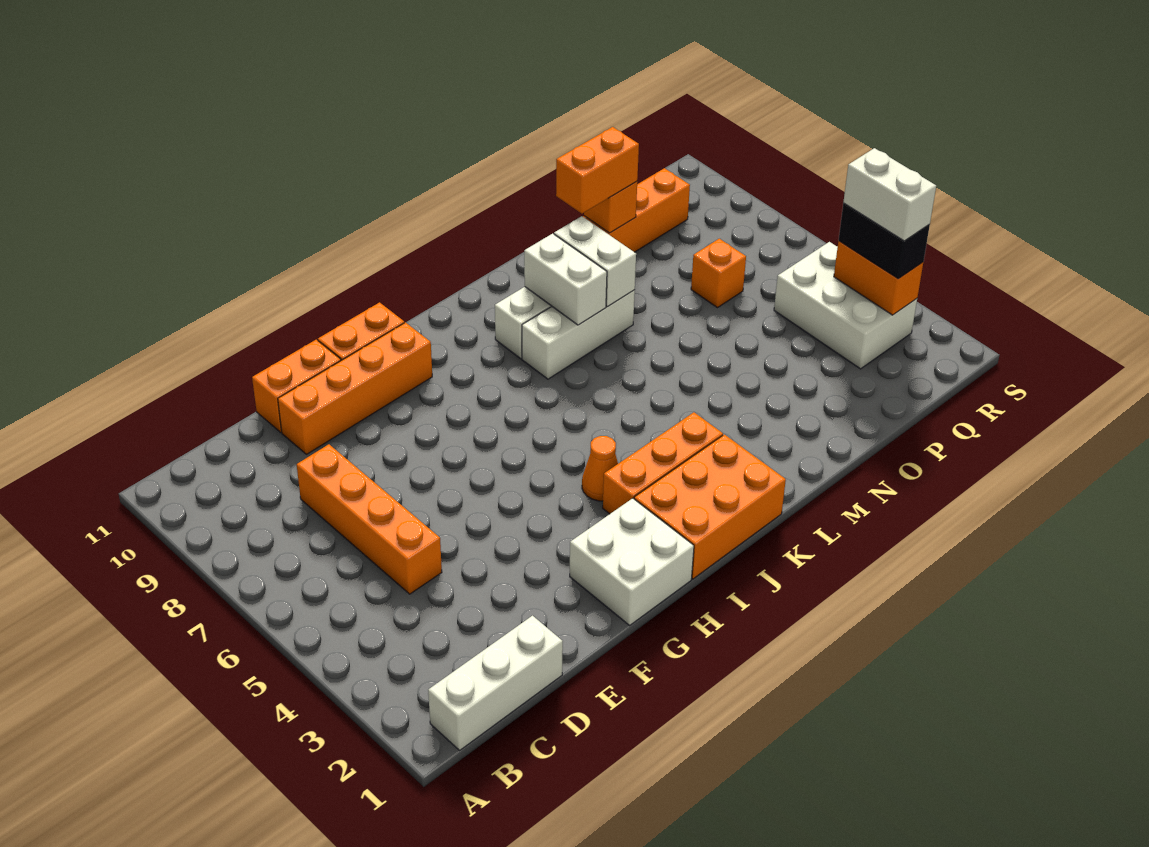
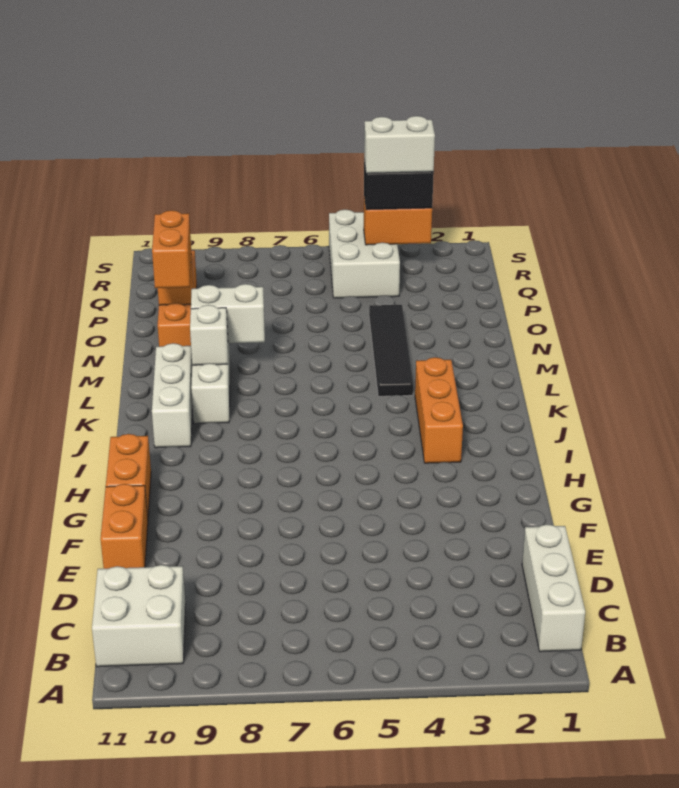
orange brick D5:D8 level 1 -> none
orange brick E10:H10 level 1 -> none
white brick G1:H2 level 1 -> white brick B10:C11 level 1
orange brick I1:K2 level 1 -> none
orange cone I4 level 1 -> none
white brick K8:M8 level 1 -> white brick J10:L10 level 1
none -> black tile L4:O4 level 1
white brick L8:L9 level 2 -> white brick L9 level 2
orange brick P7 level 1 -> none
white brick Q3:R5 level 1 -> white brick Q4:S5 level 1

